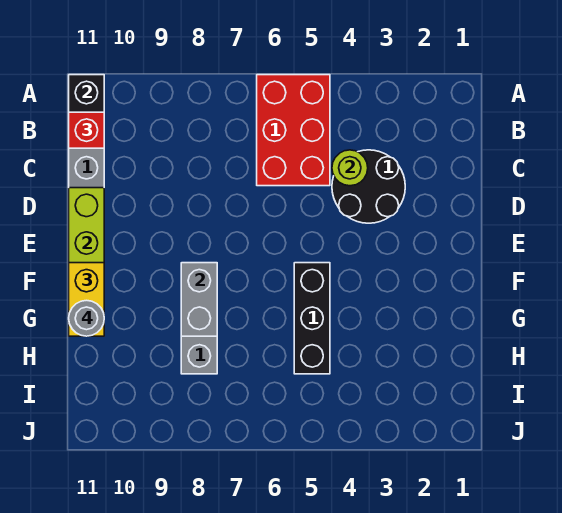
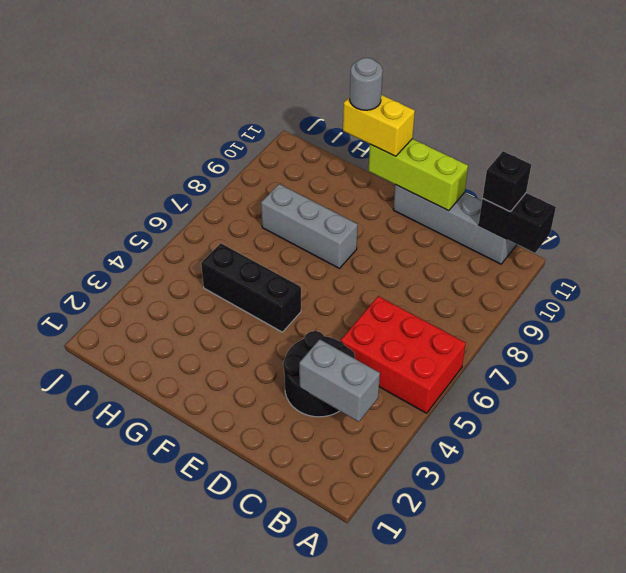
red brick B11 level 3 -> black brick B11 level 3
lime round brick C4 level 2 -> none
grey brick F8:G8 level 2 -> grey brick B3:C3 level 2

